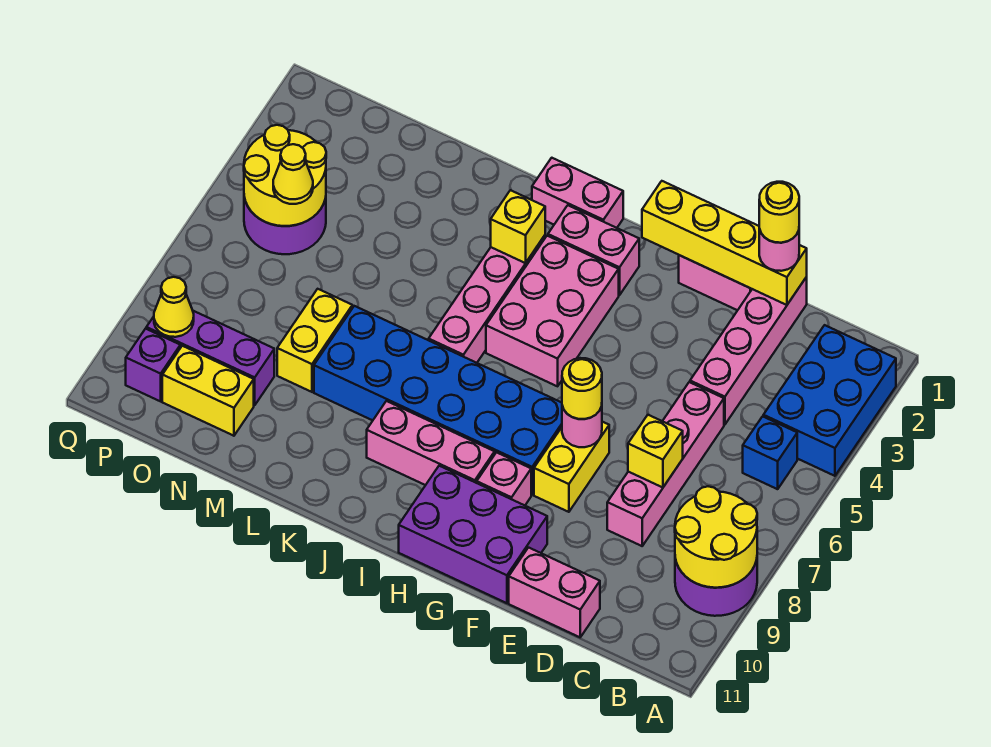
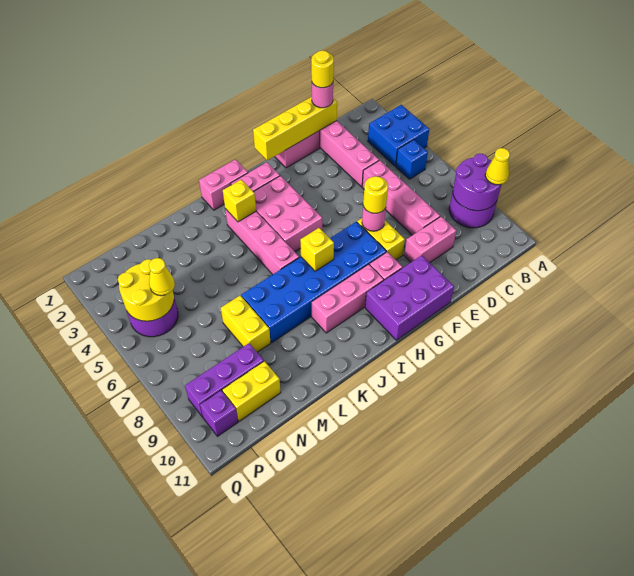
blue brick A2:B4 level 1 -> blue brick A3:B4 level 1
yellow round brick A8:B9 level 2 -> purple round brick A8:B9 level 2
yellow brick D7 level 2 -> yellow brick I7 level 2
pink brick D11:E11 level 1 -> pink brick D9:E9 level 1
yellow cone P9 level 2 -> yellow cone A9 level 3

